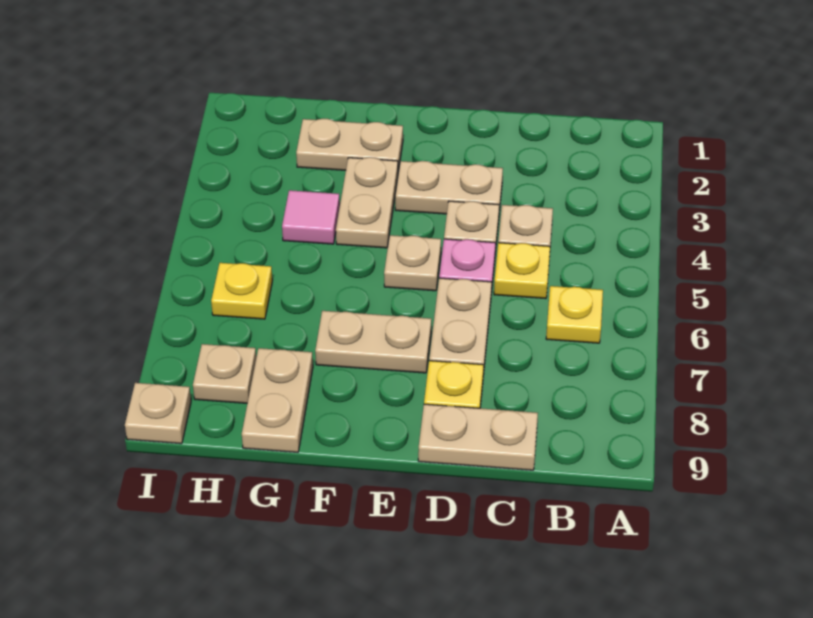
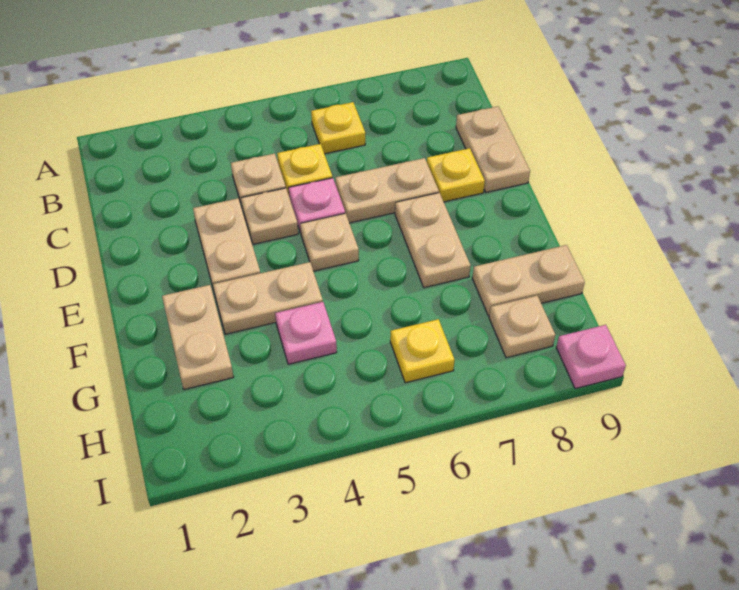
pink tile G4 level 1 -> pink plate G4 level 1
tan plate I9 level 1 -> pink plate I9 level 1

